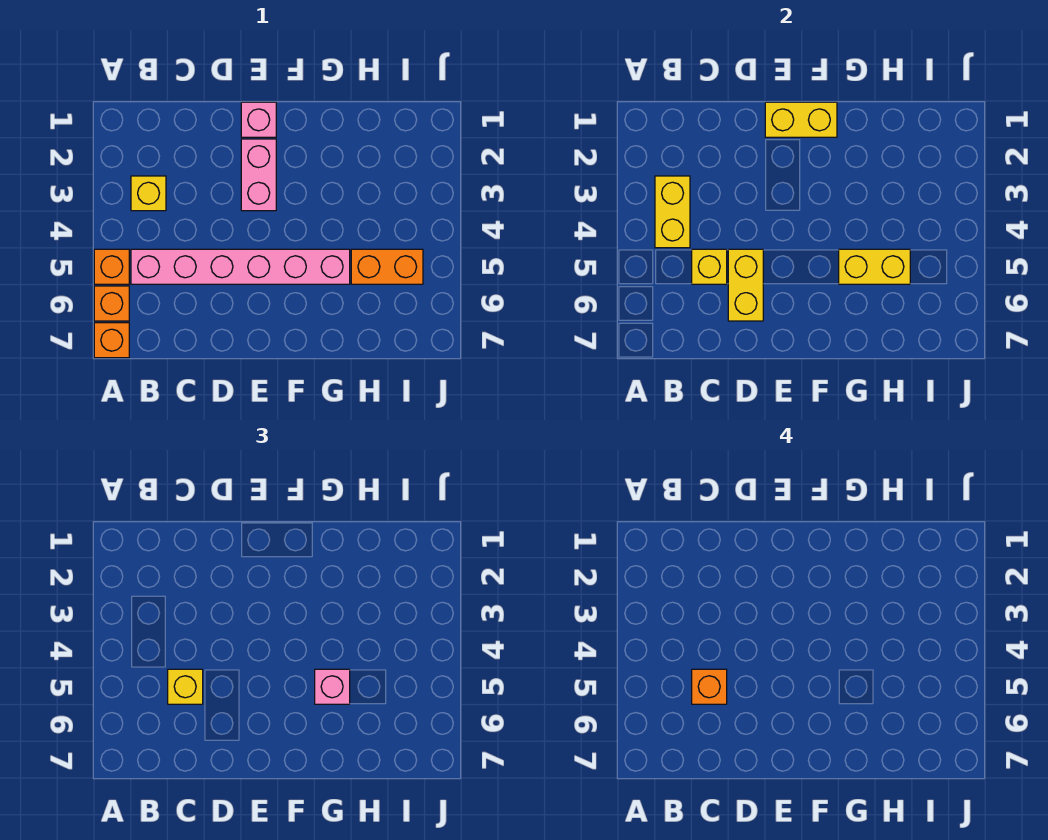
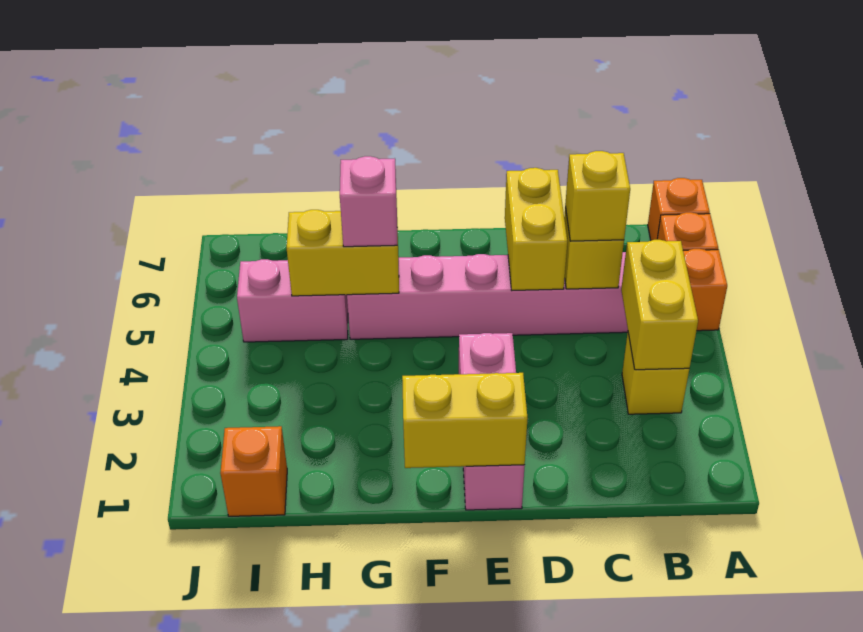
orange brick C5 level 4 -> orange brick I1 level 1
orange brick H5:I5 level 1 -> pink brick H5:I5 level 1

